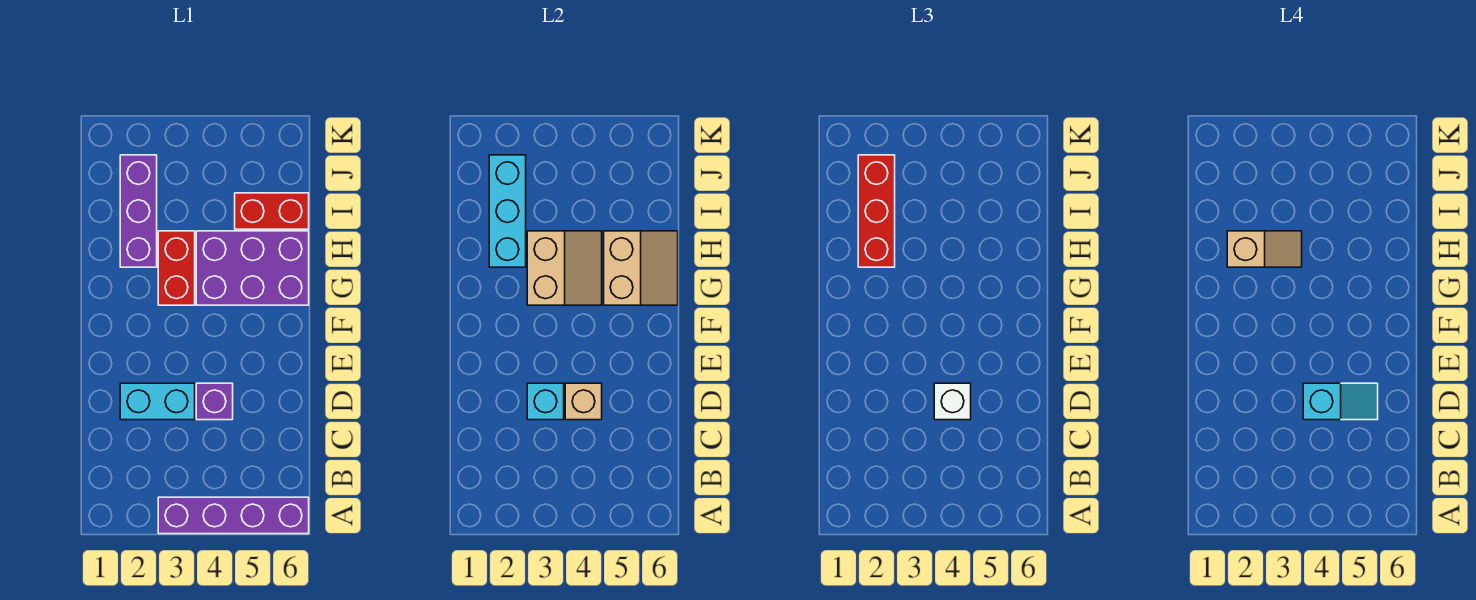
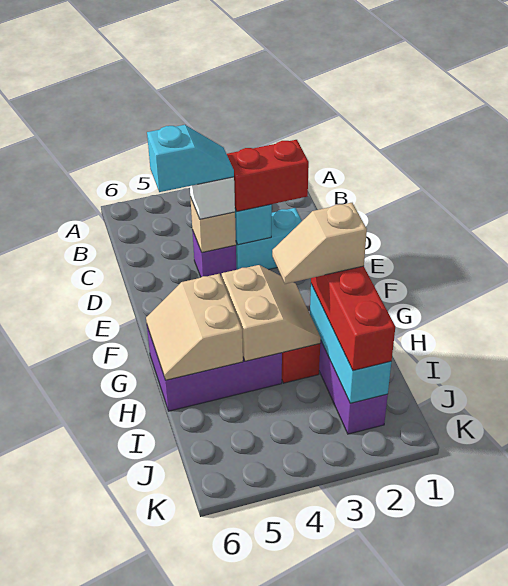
purple brick A3:A6 level 1 -> none
cyan slope D4:D5 level 4 top 4 -> cyan slope D4:D5 level 4 top 5
tan slope G3:H4 level 2 top 3 -> tan slope G3:H4 level 2 top 4
red brick I5:I6 level 1 -> red brick D2:D3 level 3

